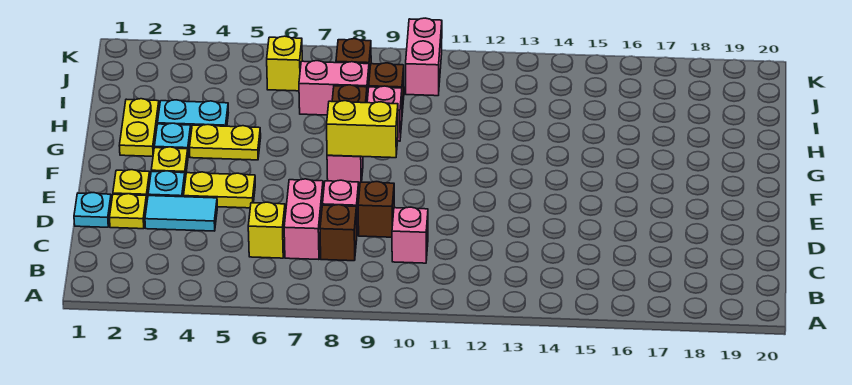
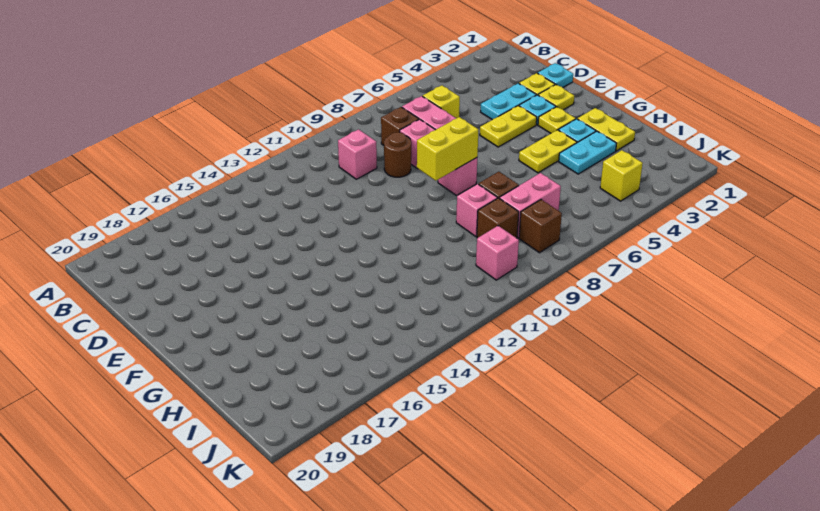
cyan tile D3:D4 level 1 -> cyan plate D3:D4 level 1
brown brick D9 level 1 -> brown round brick D9 level 1
yellow brick J6 level 1 -> yellow brick J4 level 1
pink brick J10:K10 level 1 -> pink brick J10 level 1

